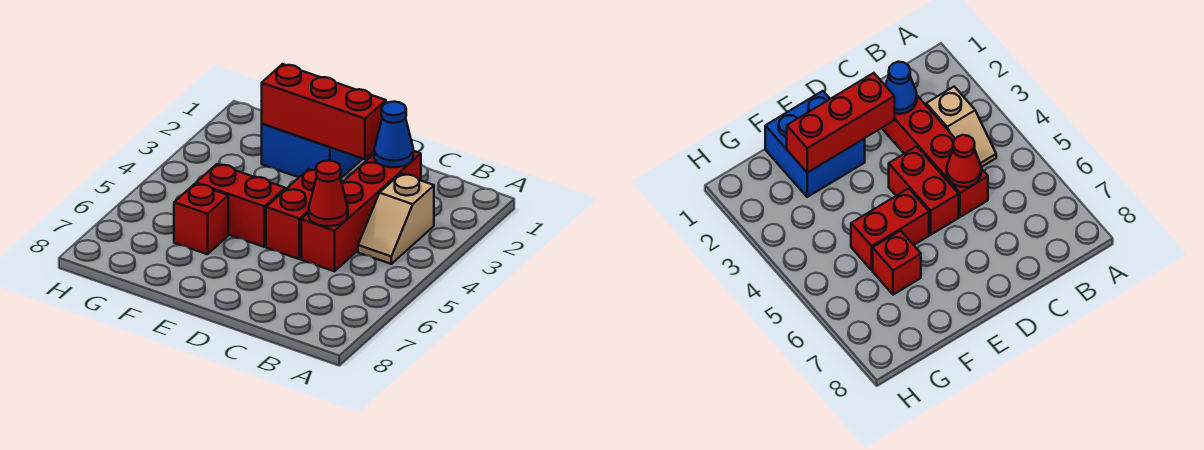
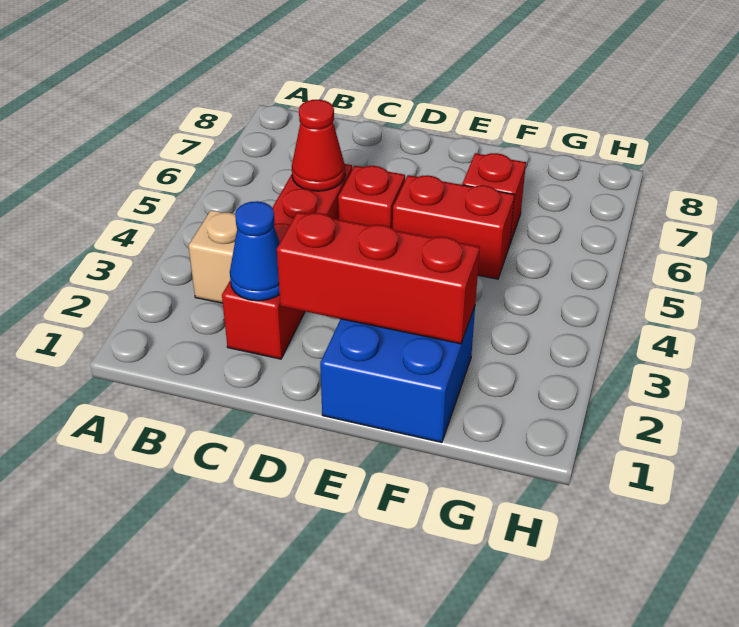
red brick D4:D5 level 1 -> red brick D5 level 1

